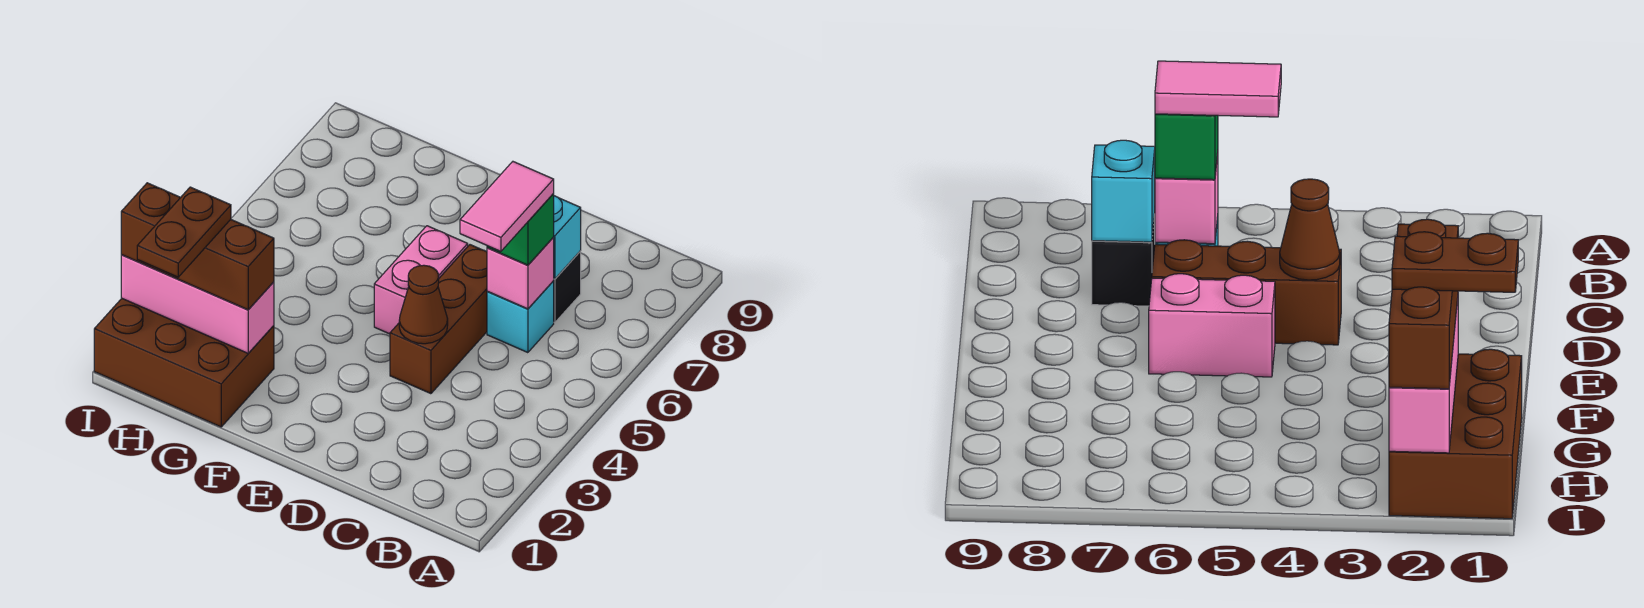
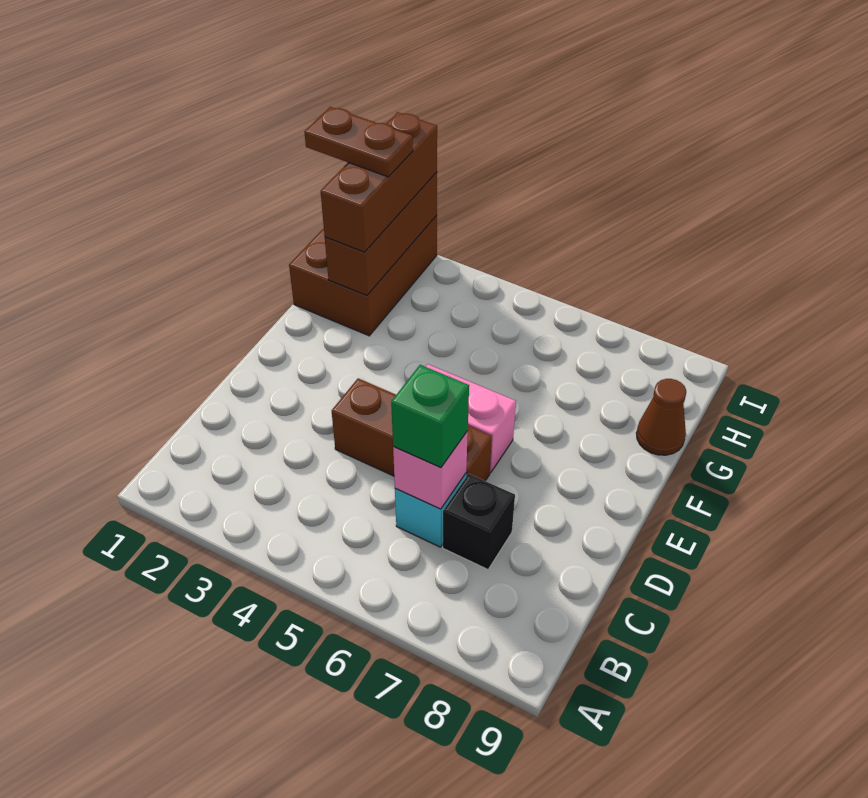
pink tile C5:C6 level 4 -> none
cyan brick C7 level 2 -> none
brown cone D4 level 2 -> brown cone G9 level 1
pink brick G2:I2 level 2 -> brown brick G2:I2 level 2

